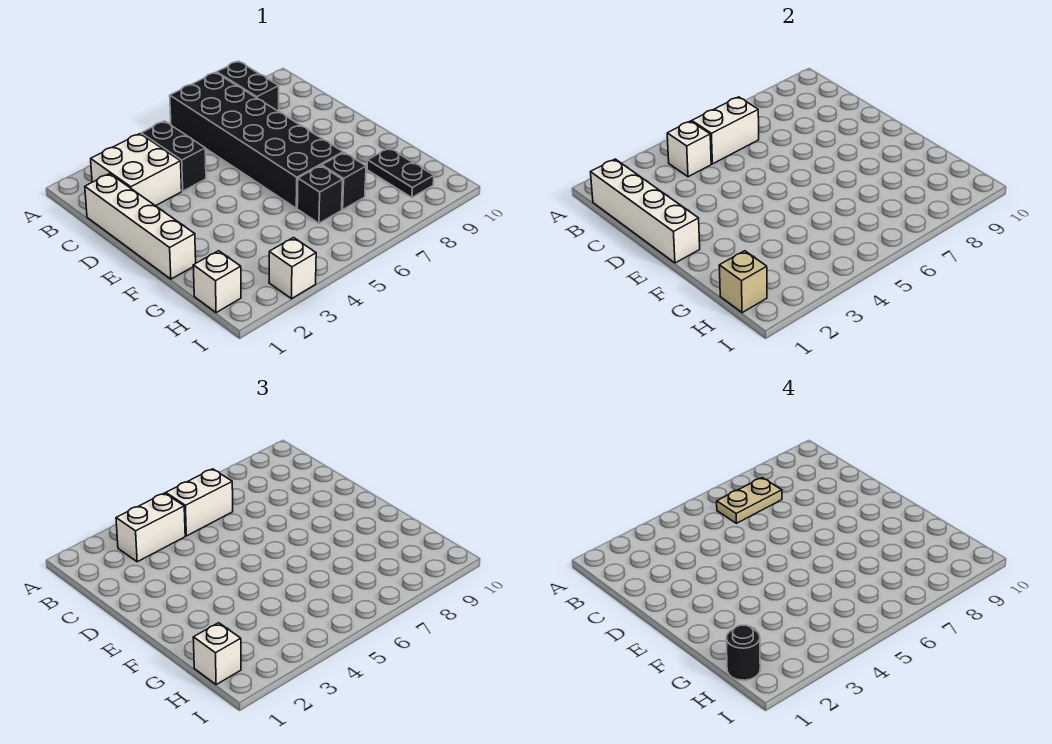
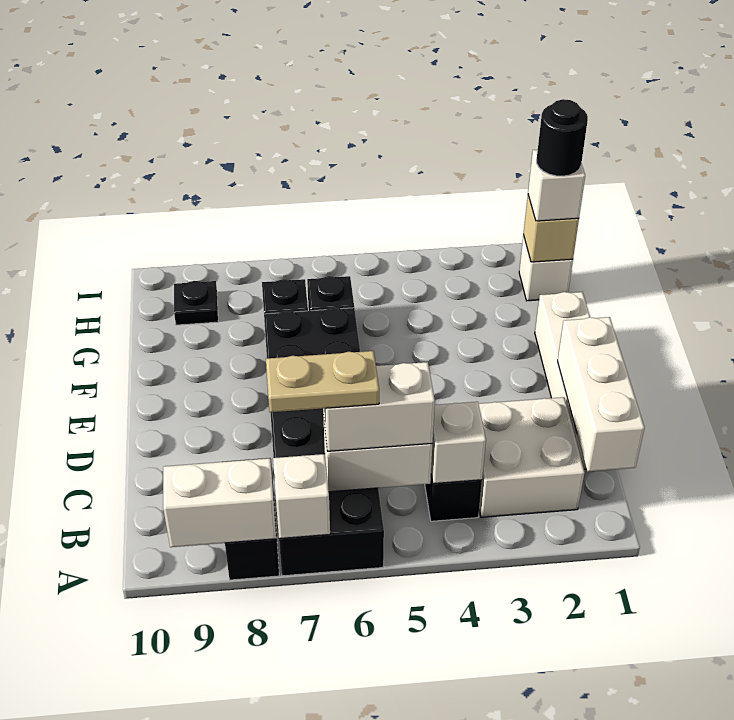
white brick B1:E1 level 2 -> white brick B1:D1 level 2
white brick B3:B4 level 3 -> white brick A8:A9 level 2
black plate G9:H9 level 1 -> black plate H9 level 1
white brick I3 level 1 -> white brick A7 level 2

